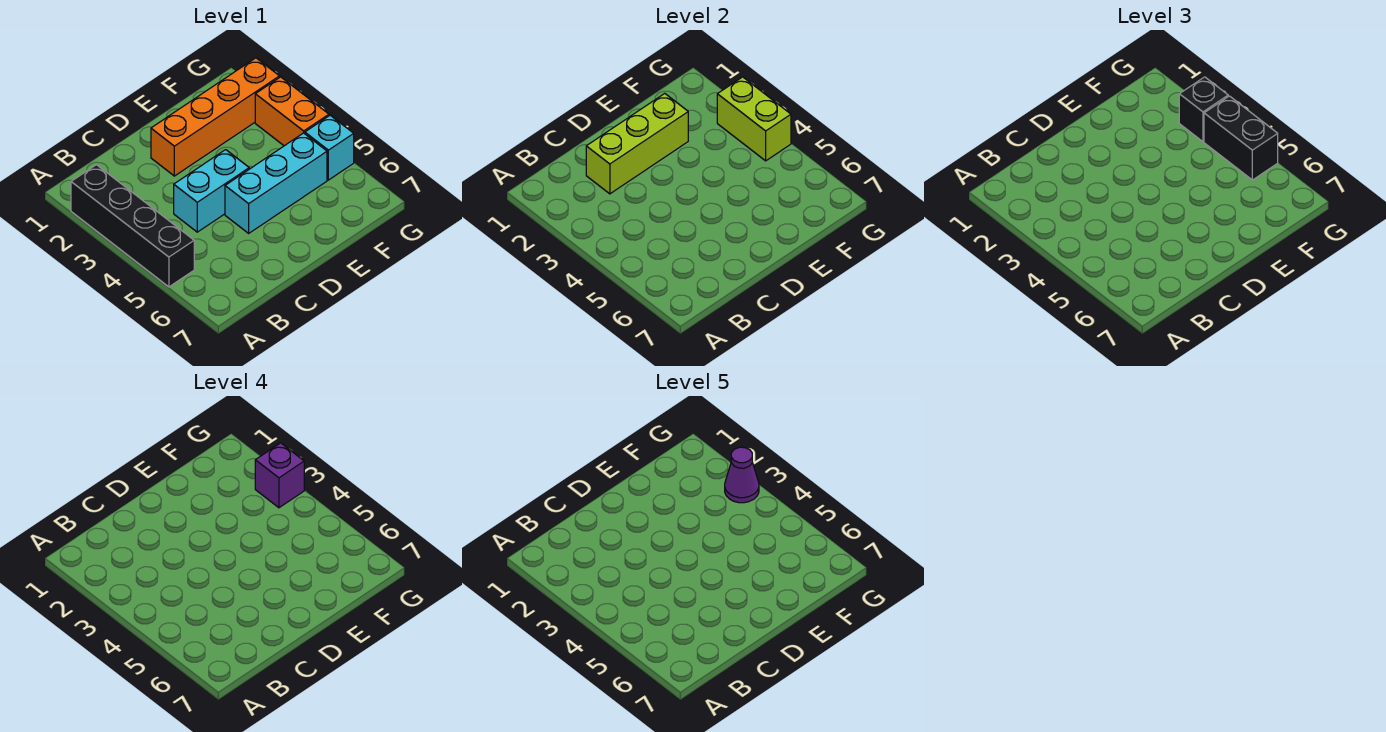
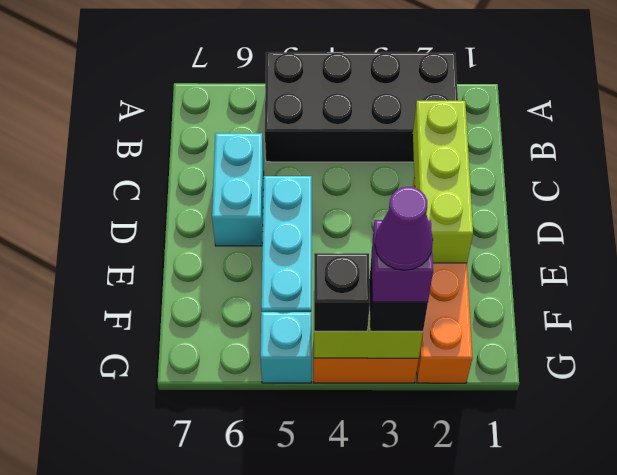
black brick A2:A5 level 1 -> black brick A2:B5 level 1
cyan brick C4:D4 level 1 -> cyan brick C6:D6 level 1
black brick G4:G5 level 3 -> black brick G4 level 3

